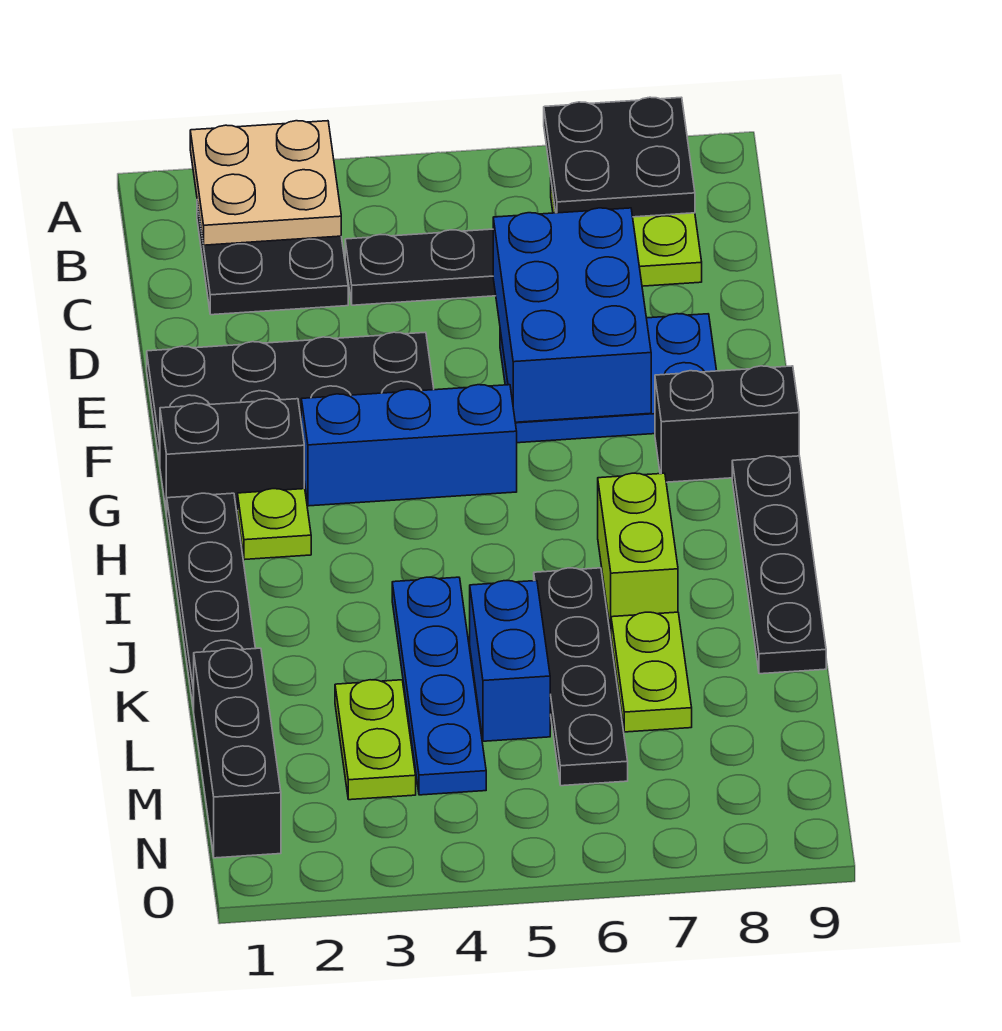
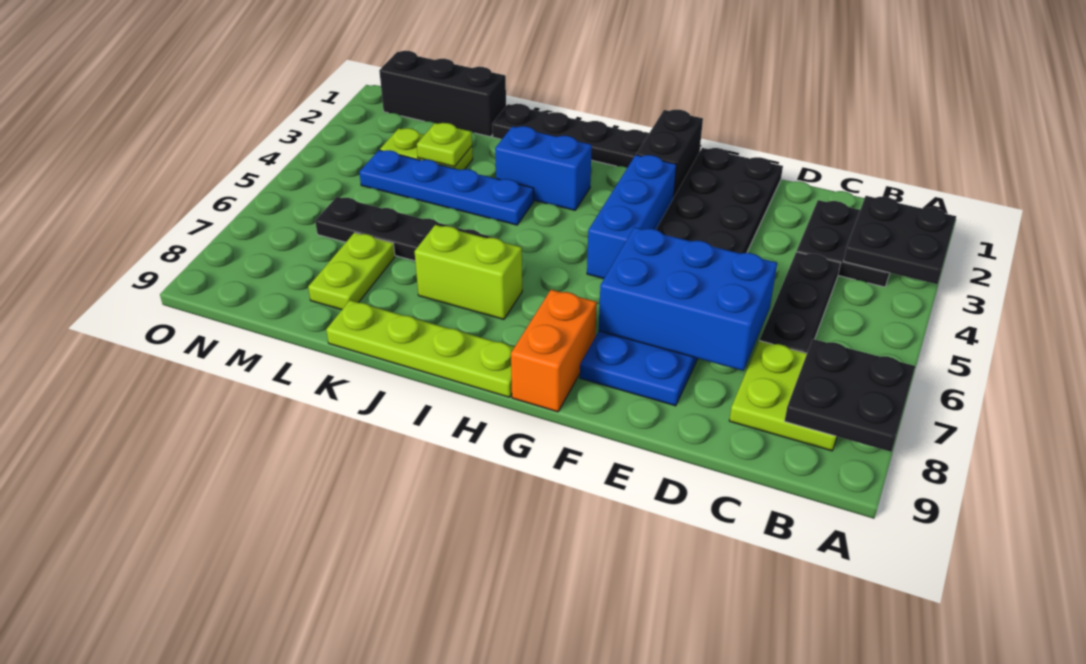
tan plate A2:B3 level 2 -> black plate A2:B3 level 2
black brick G8:G9 level 1 -> orange brick G8:G9 level 1
lime plate H2 level 1 -> lime plate L3 level 2
black plate H9:K9 level 1 -> lime plate H9:K9 level 1
blue brick K5:L5 level 1 -> blue brick I3:J3 level 1
lime plate K7:L7 level 1 -> lime plate L7:L8 level 1

